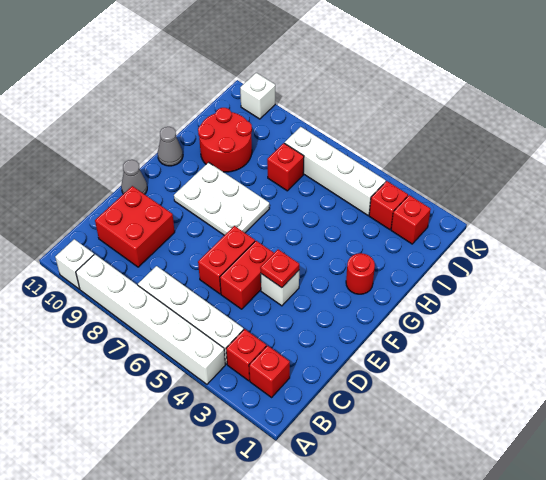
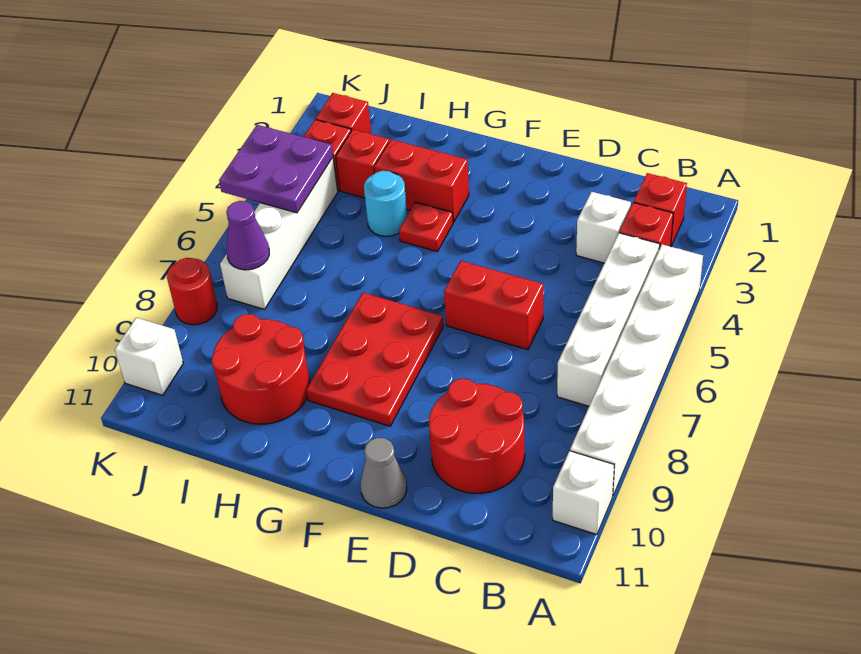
red brick C9:D10 level 1 -> red round brick C9:D10 level 1
red brick D5:E5 level 1 -> red brick G3:H3 level 1
white brick E4 level 1 -> white brick C3 level 1
red plate E4 level 2 -> red plate G4 level 1
white plate F7:G9 level 1 -> red plate F7:G9 level 1
red round brick G2 level 1 -> red round brick K8 level 1
grey cone G11 level 1 -> none
none -> cyan round brick H4 level 1
red brick I7 level 1 -> red brick I3 level 1
none -> purple plate J4:K5 level 2
none -> purple cone J7 level 2

